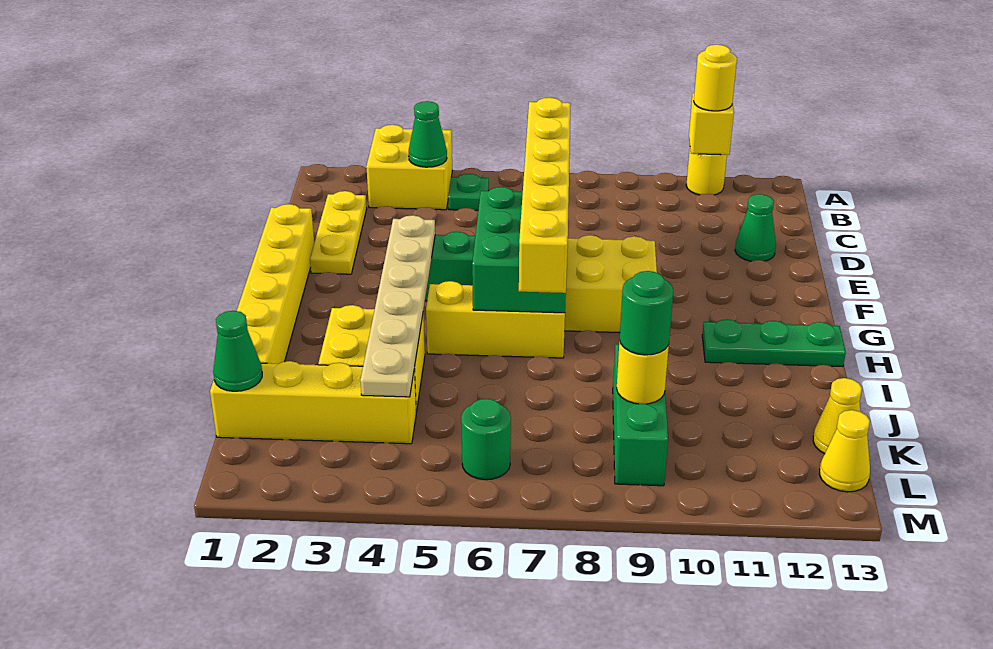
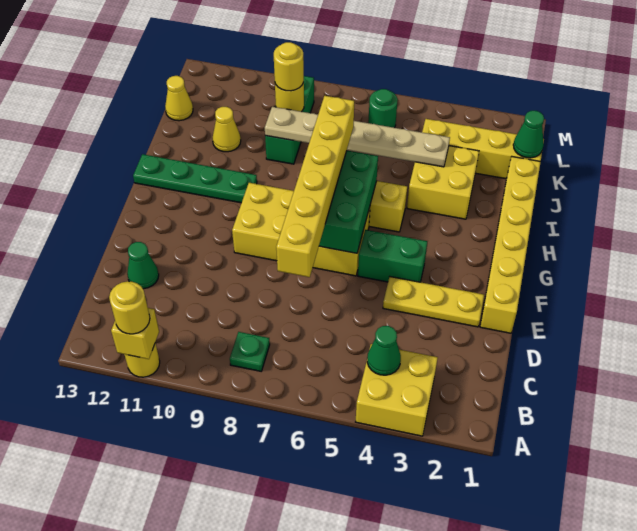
green plate B5 level 1 -> green plate B8 level 1
yellow plate C2:E2 level 1 -> yellow plate E2:E4 level 1
tan plate F4:K4 level 2 -> tan plate J4:J9 level 2
green plate H11:H13 level 1 -> green plate H10:H13 level 1
green round brick K9 level 3 -> yellow round brick K9 level 3
yellow cone L13 level 1 -> yellow cone J11 level 1

